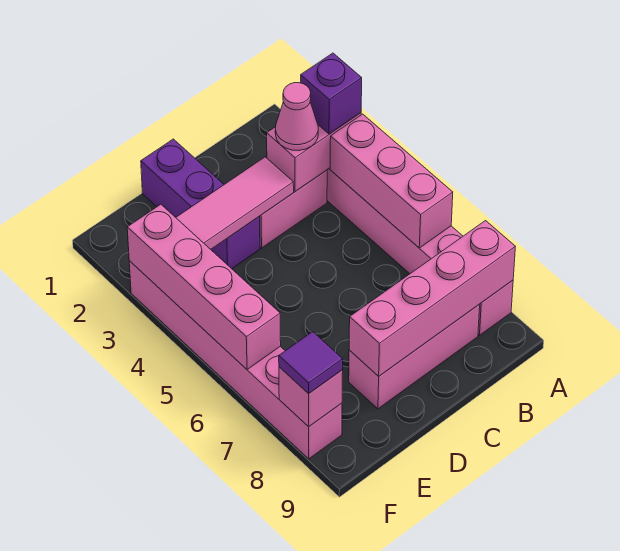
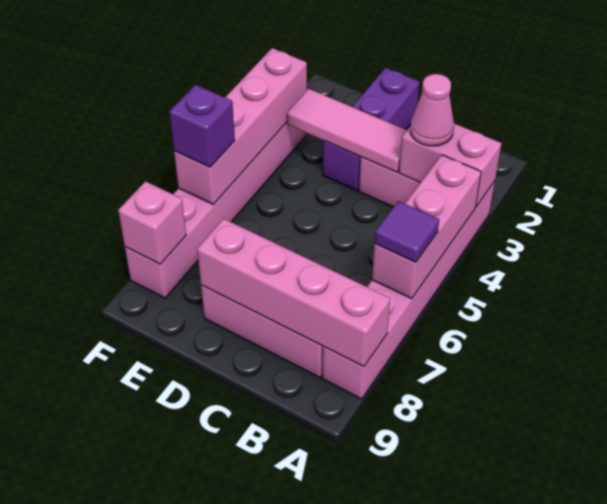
purple brick A3 level 3 -> purple brick F6 level 3
purple tile F8 level 3 -> purple tile A6 level 3

